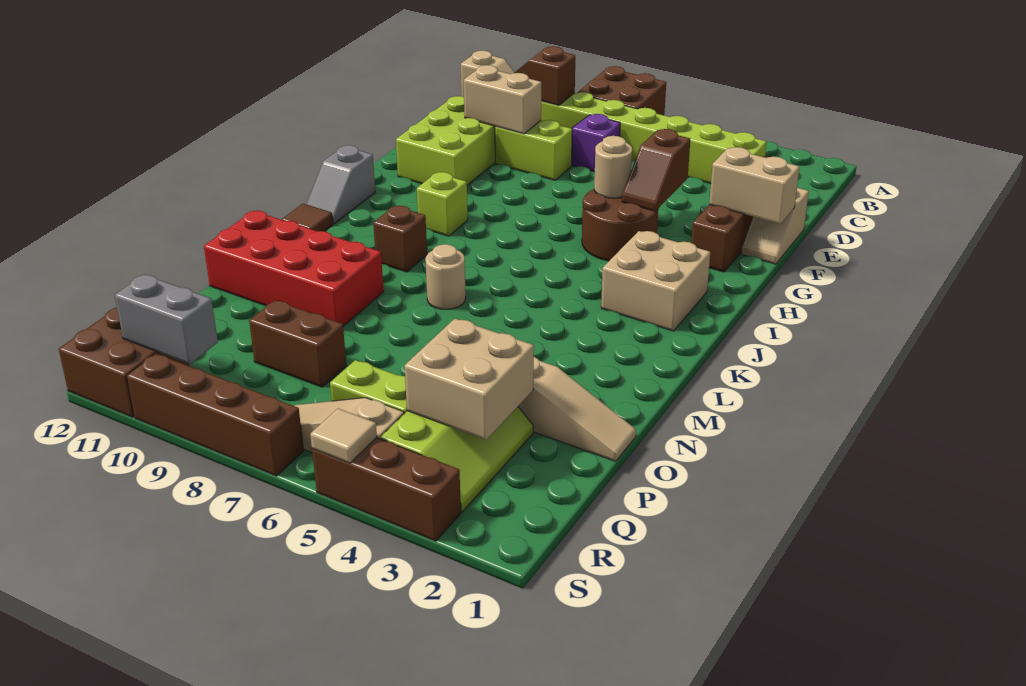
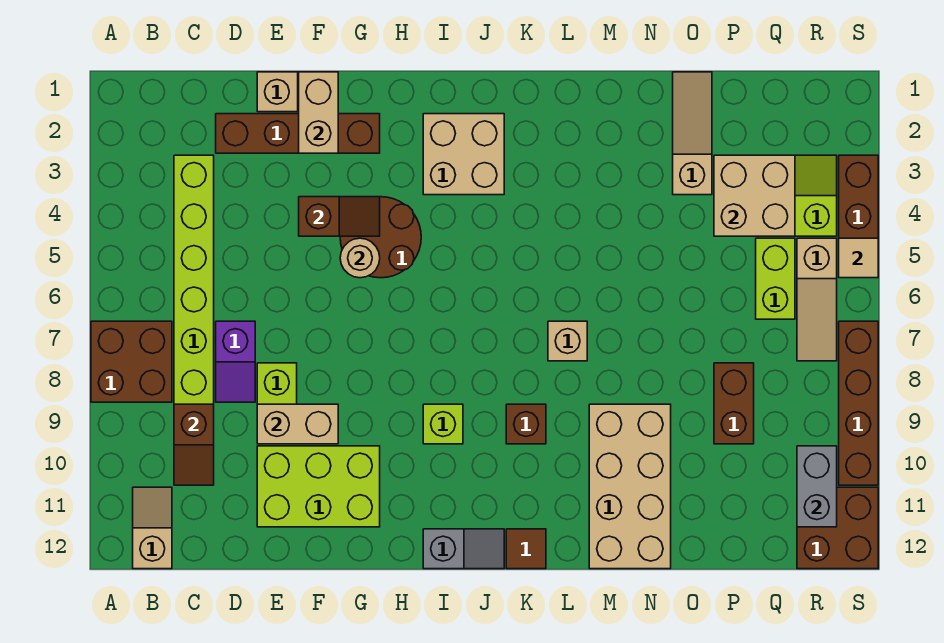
tan brick E9:E10 level 2 -> tan brick E9:F9 level 2
tan round brick L7 level 1 -> tan brick L7 level 1
red brick M9:N12 level 1 -> tan brick M9:N12 level 1

